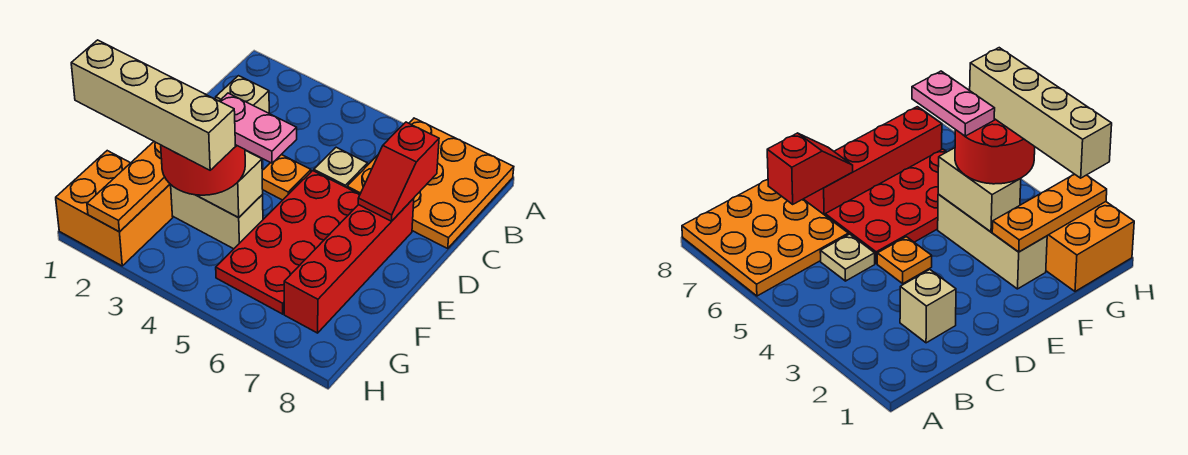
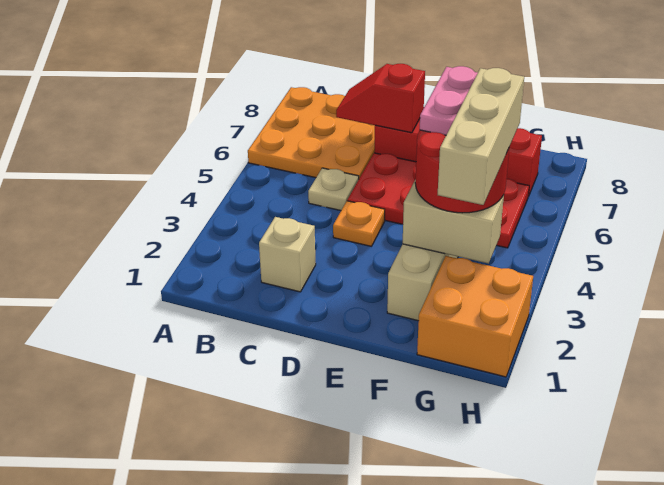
red slope C7:D7 level 2 top C -> red slope C7:D7 level 2 top D
orange plate F2:H2 level 2 -> none
tan brick F3:F4 level 2 -> tan brick F3:G3 level 2
tan brick G1:G4 level 4 -> tan brick G2:G4 level 4

